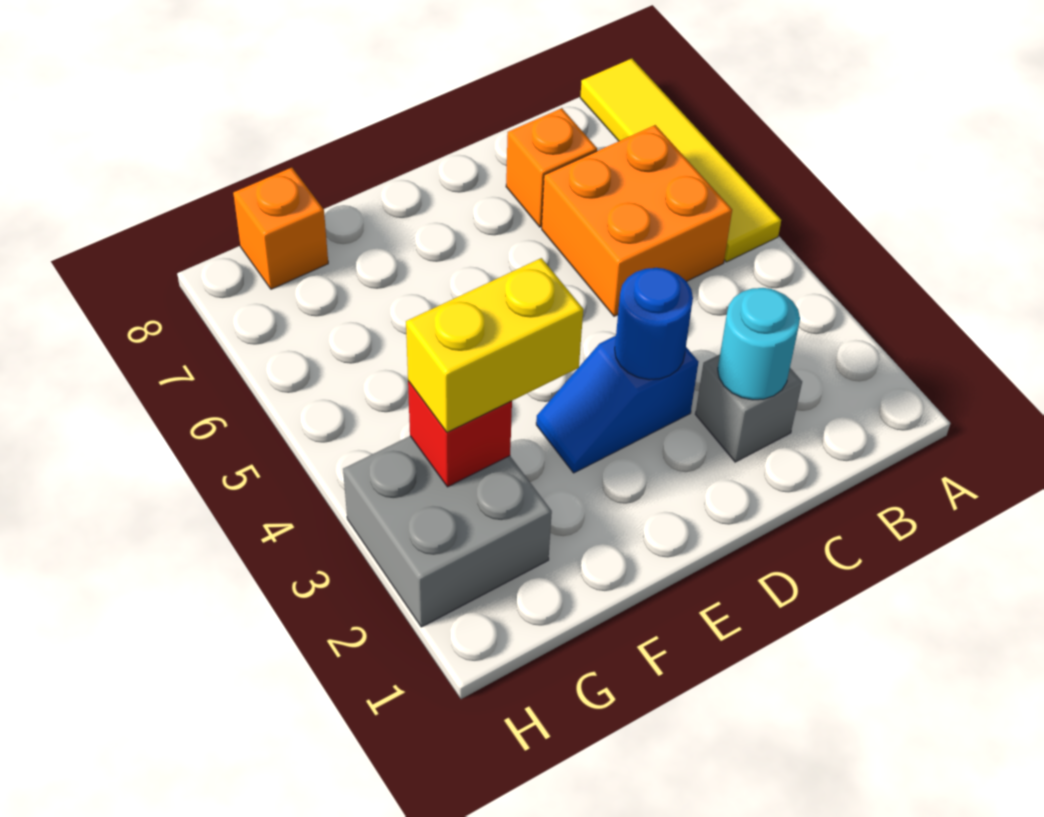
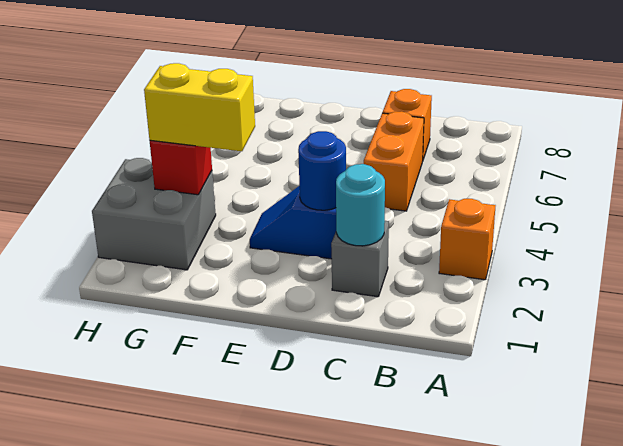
yellow tile A5:A8 level 1 -> none
orange brick B5:C6 level 1 -> orange brick C5:C6 level 1
orange brick G8 level 1 -> orange brick A3 level 1

